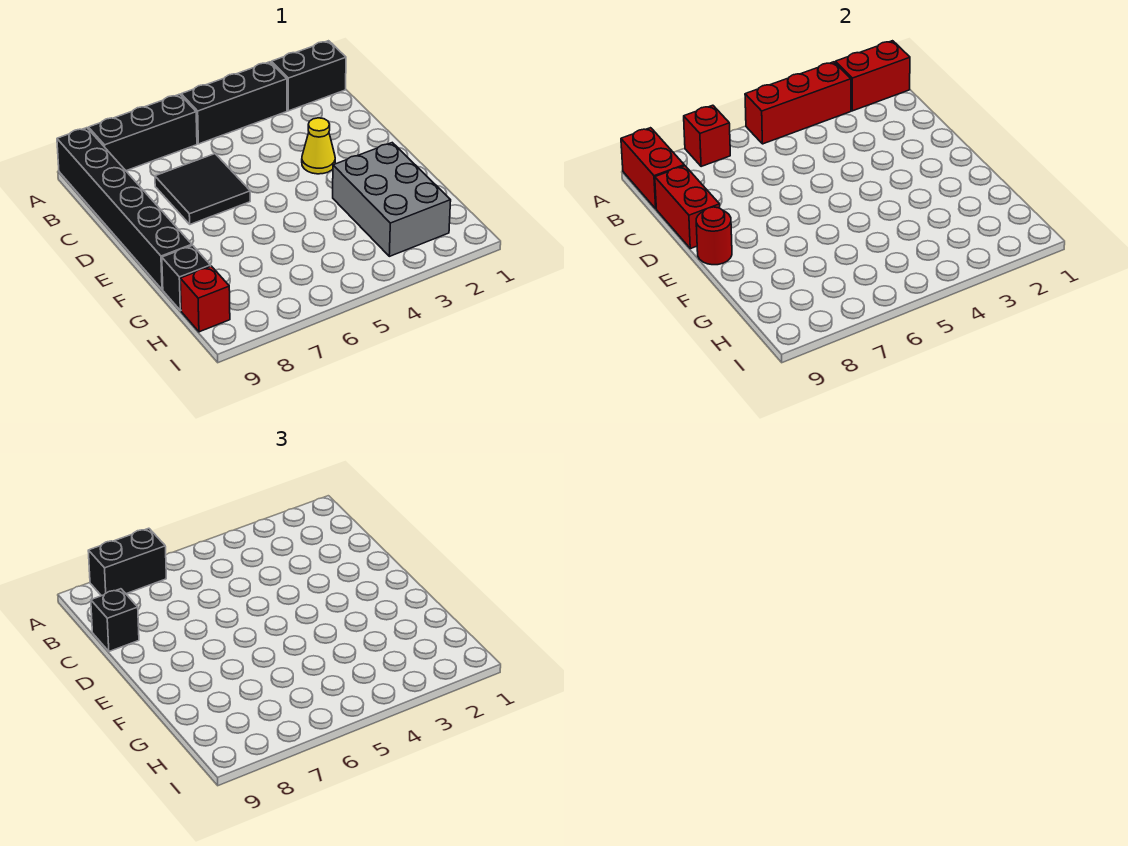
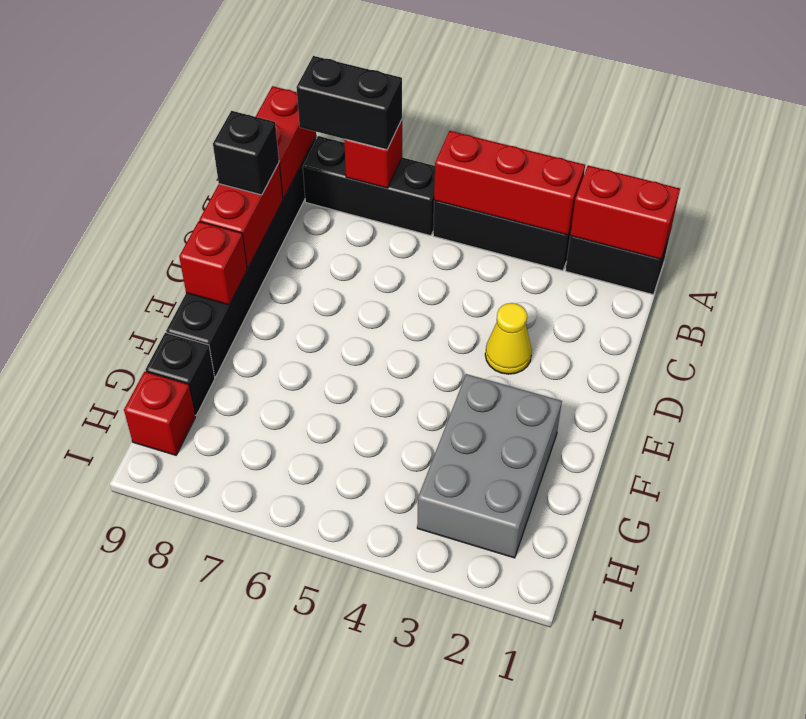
black tile C6:D7 level 1 -> none
red round brick E9 level 2 -> red brick E9 level 2

